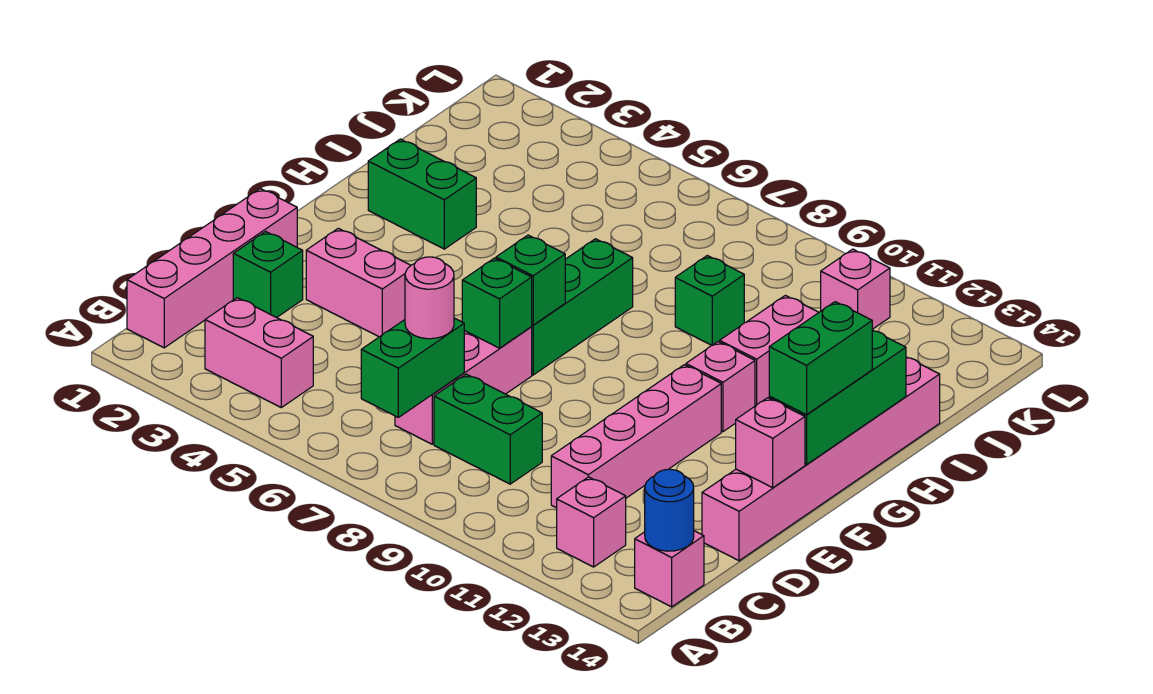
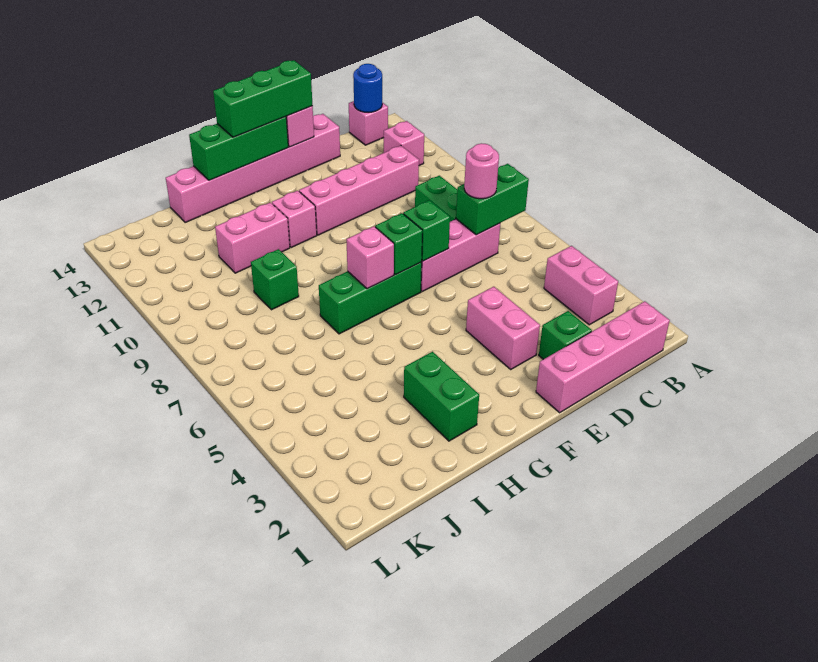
green brick F14:G14 level 3 -> green brick E14:G14 level 3
pink brick K11 level 1 -> pink brick G7 level 2

